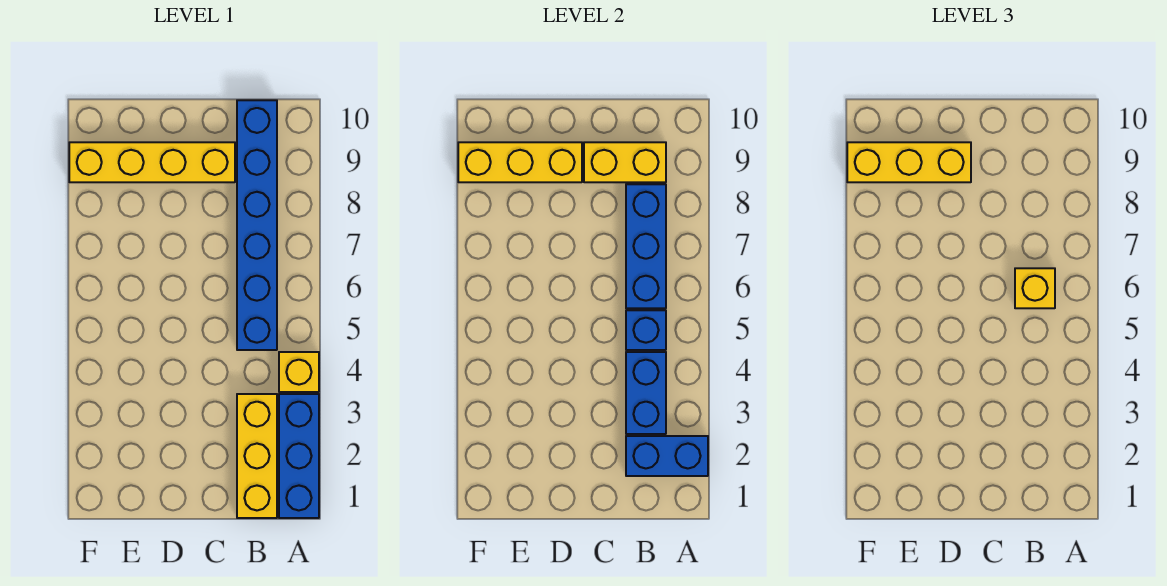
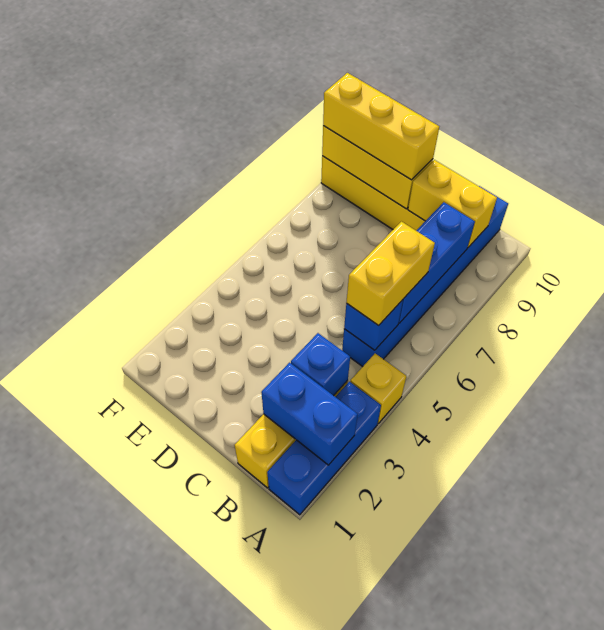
blue brick B3:B4 level 2 -> blue brick B3 level 2
yellow brick B6 level 3 -> yellow brick B5:B6 level 3

